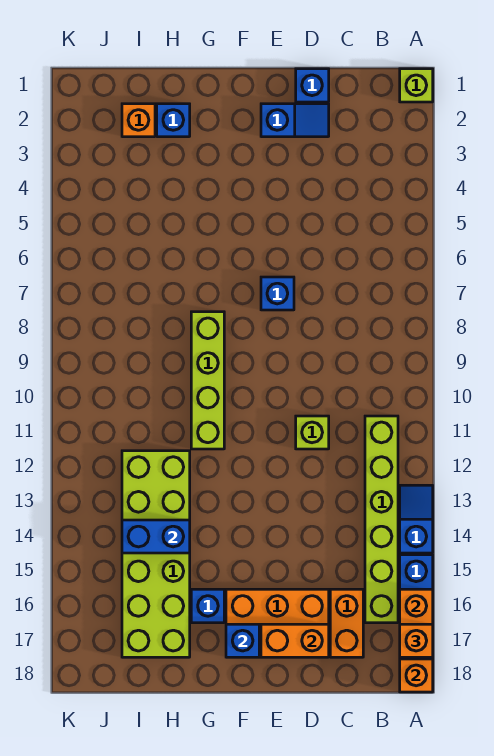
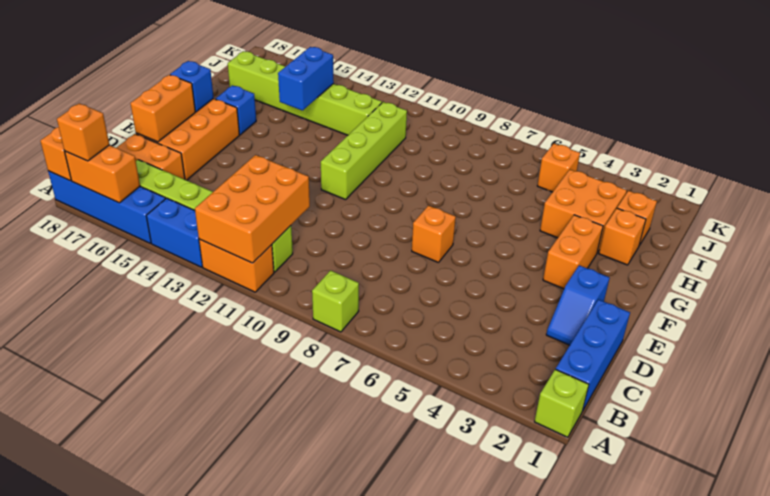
none -> orange brick A11:A12 level 1
none -> orange brick A11:C12 level 2
blue slope A13:A14 level 1 top 14 -> blue brick A13:A14 level 1
blue brick D1 level 1 -> blue brick B1:D1 level 1
lime brick D11 level 1 -> lime brick A8 level 1
blue brick E7 level 1 -> orange brick E7 level 1
none -> orange brick F3:G3 level 1
lime brick G8:G11 level 1 -> lime brick F11:I11 level 1
blue brick H2 level 1 -> orange brick H2 level 1
none -> orange brick H3:I4 level 1
lime brick H12:I17 level 1 -> lime brick I12:I17 level 1
none -> orange brick J5 level 1

